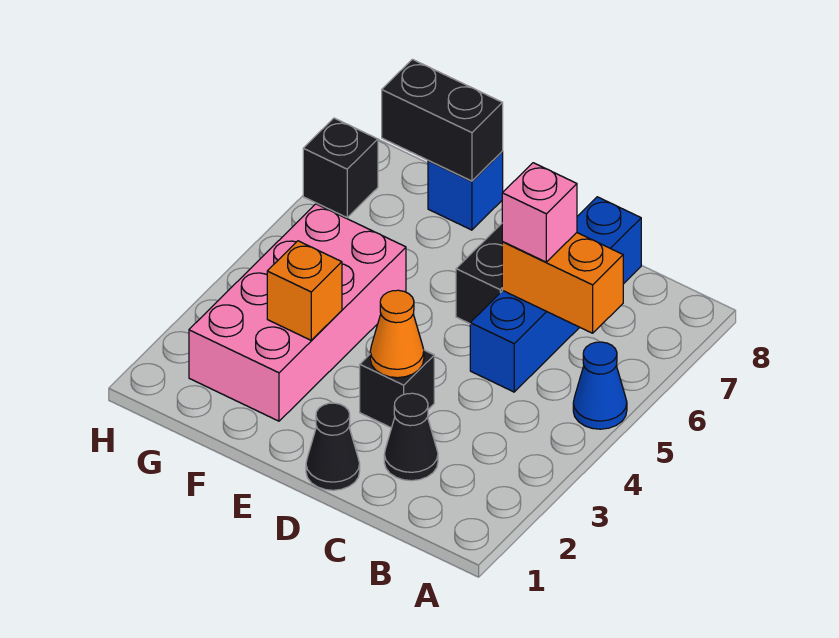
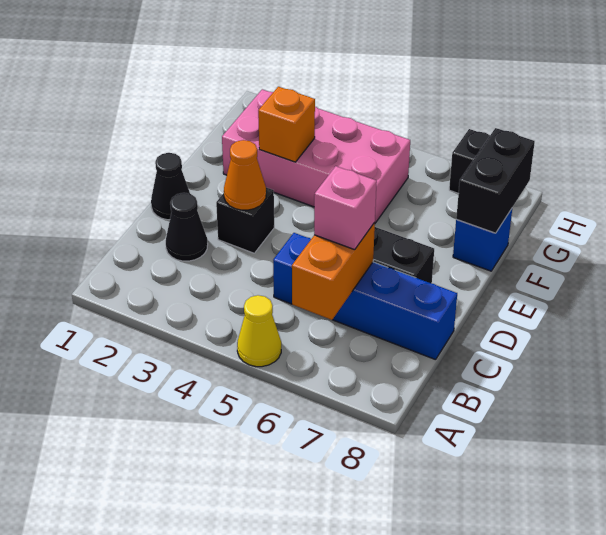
blue cone A5 level 1 -> yellow cone A5 level 1

